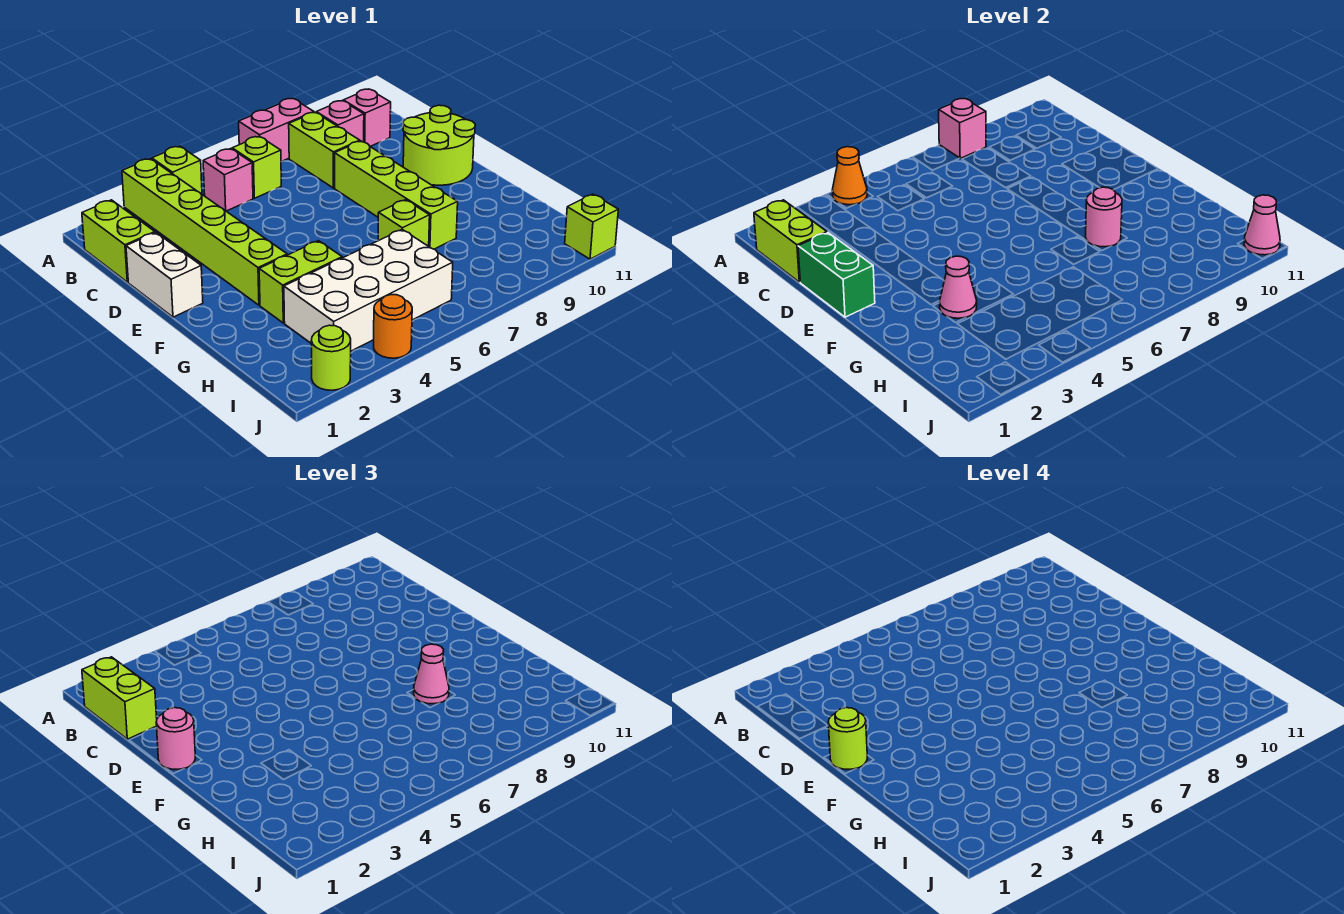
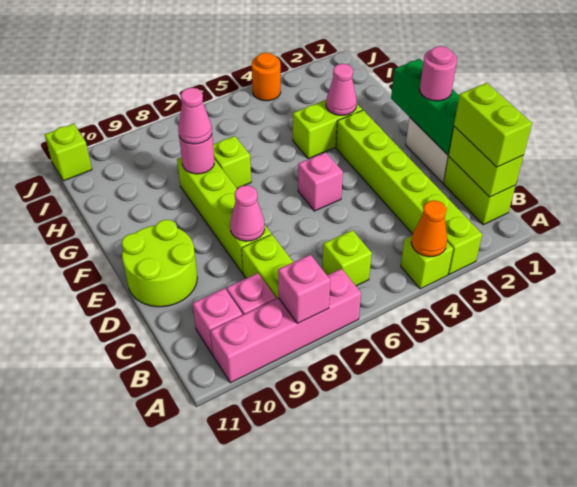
pink brick A7:A8 level 1 -> pink brick A7:A10 level 1
pink brick B5 level 1 -> pink brick E5 level 1
green brick D1:E1 level 2 -> green brick D1:F1 level 2
lime round brick E1 level 4 -> none
white brick H3:I6 level 1 -> none
lime round brick J2 level 1 -> none
pink cone J11 level 2 -> pink cone D8 level 2

